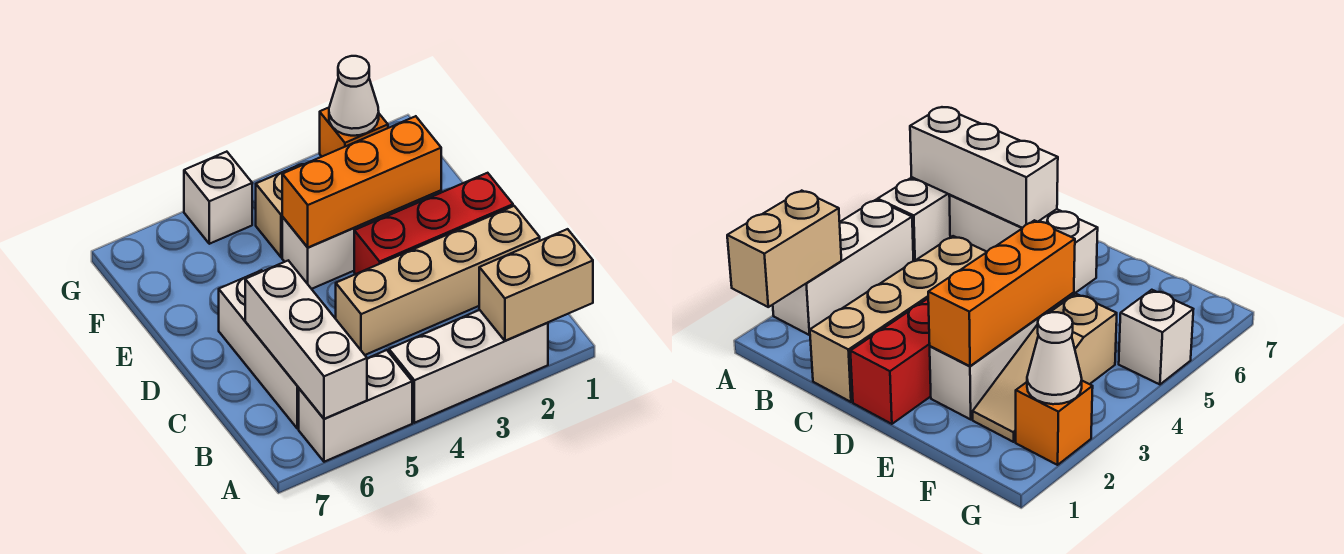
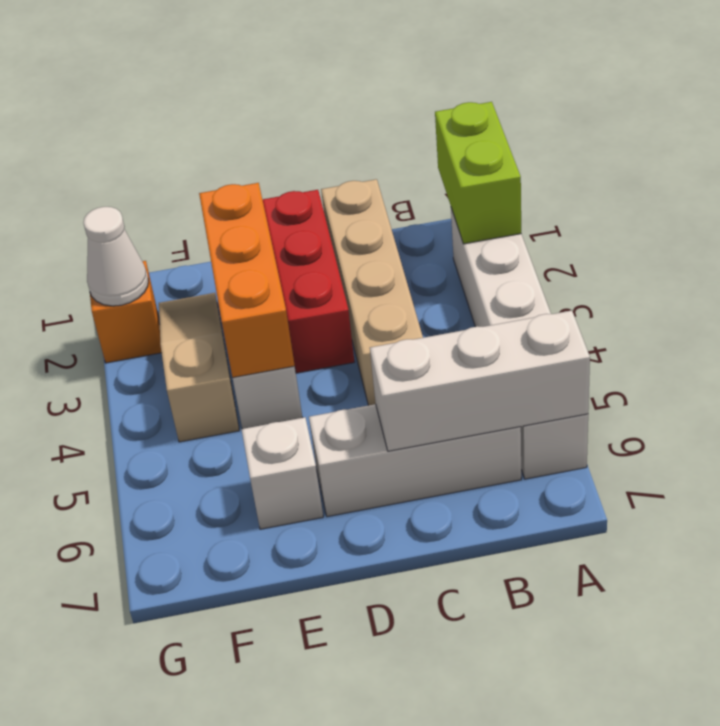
tan brick A1:A2 level 2 -> lime brick A1:A2 level 2
white brick G5 level 1 -> white brick E6 level 1

